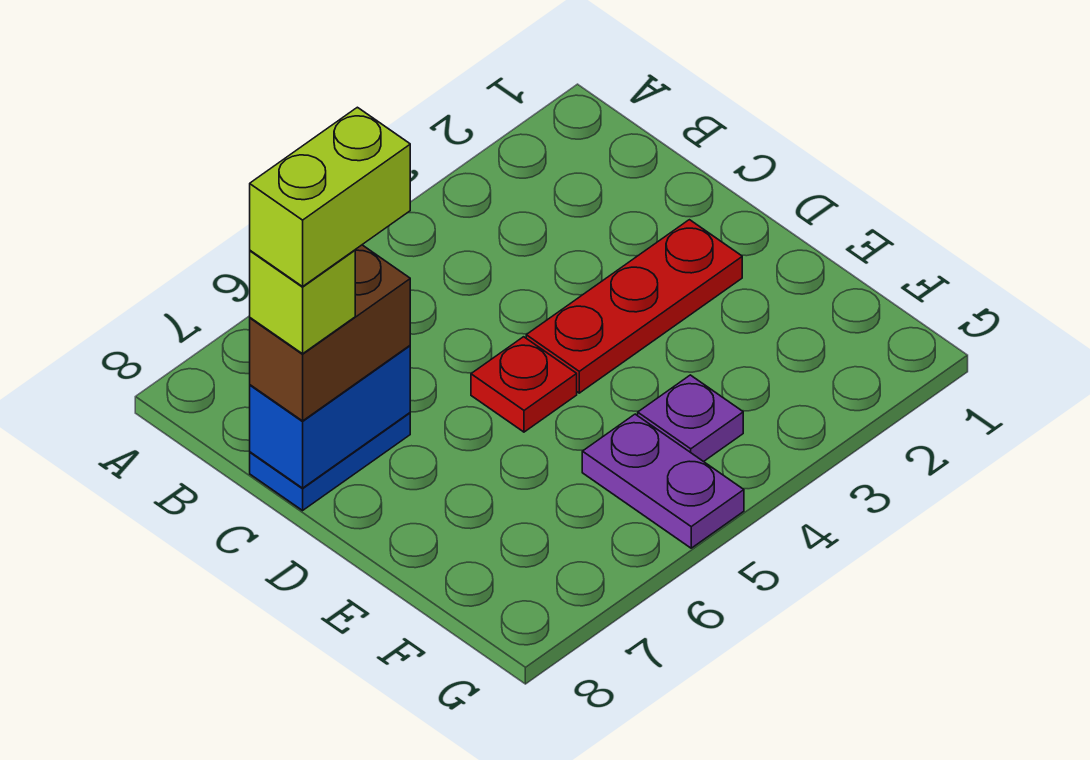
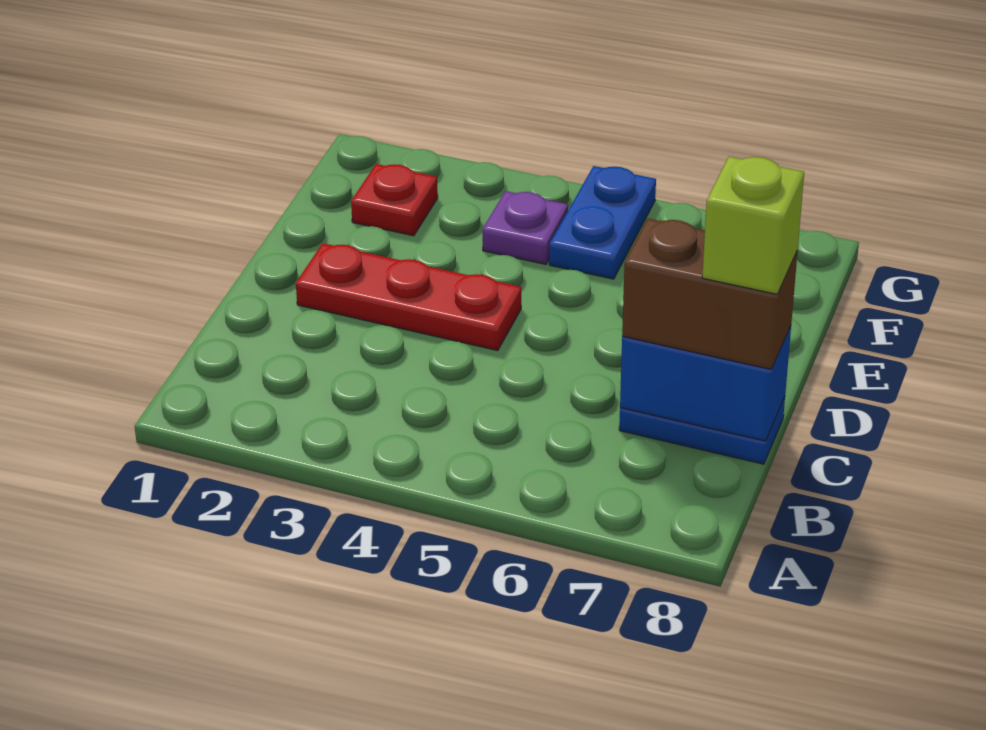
lime brick C7:C8 level 5 -> none
red plate D5 level 1 -> red plate F2 level 1
purple plate F5:G5 level 1 -> blue plate F5:G5 level 1

